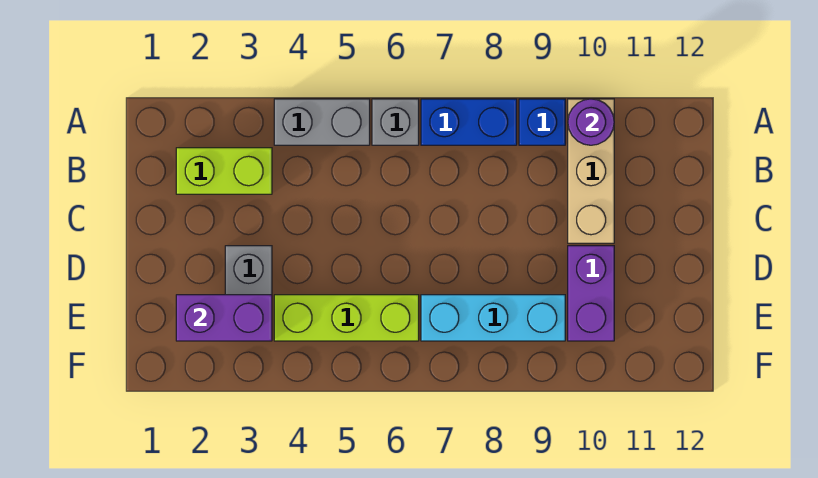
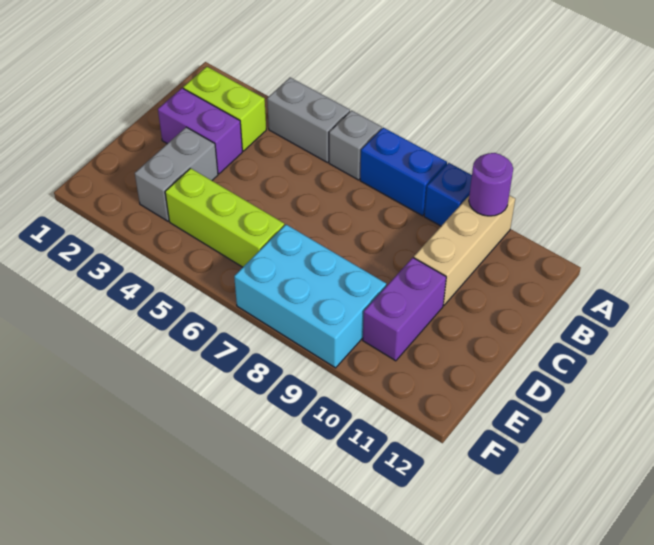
purple brick E2:E3 level 2 -> purple brick C2:C3 level 1
cyan brick E7:E9 level 1 -> cyan brick E7:F9 level 1

